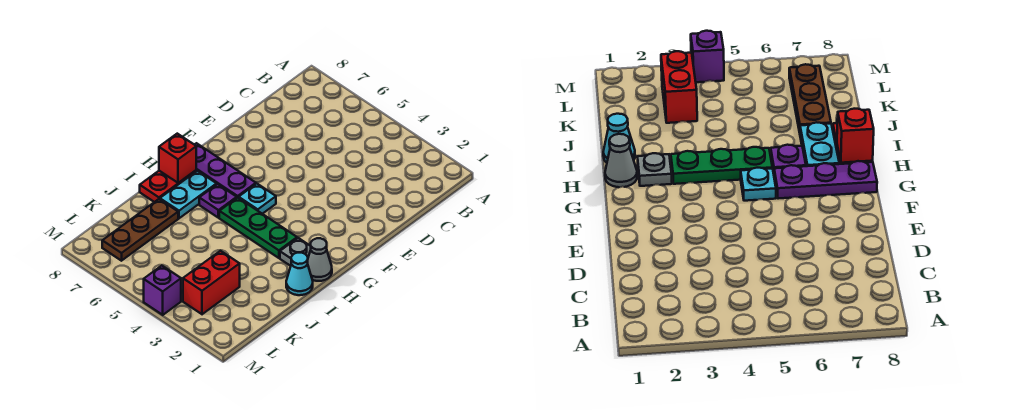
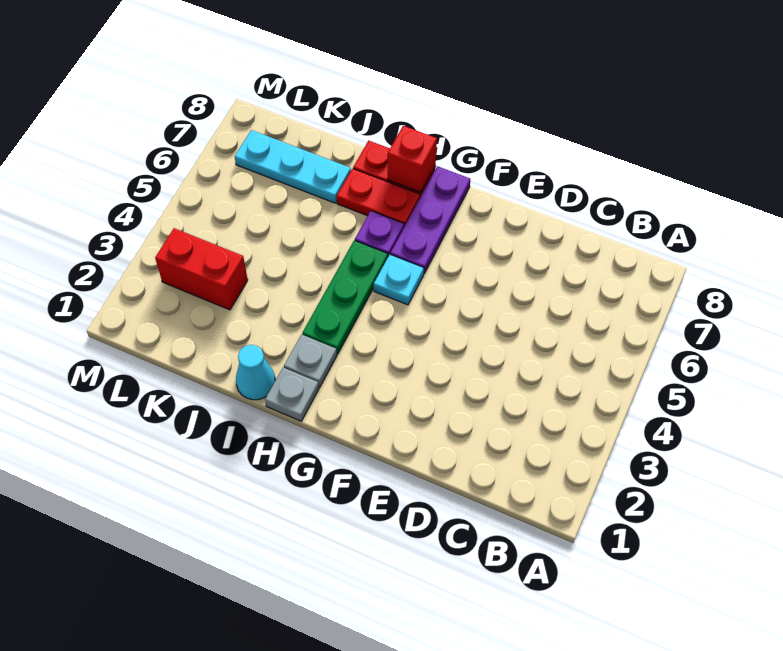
grey cone H1 level 1 -> grey plate H1 level 1
cyan plate H7:I7 level 1 -> red plate H7:I7 level 1
brown plate J7:L7 level 1 -> cyan plate J7:L7 level 1
purple brick M4 level 1 -> none

